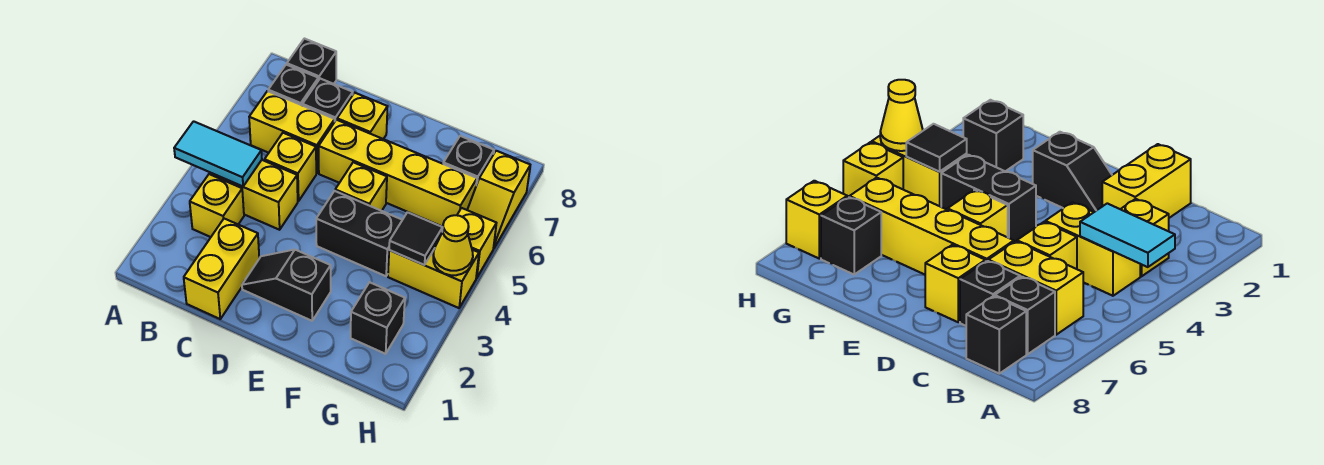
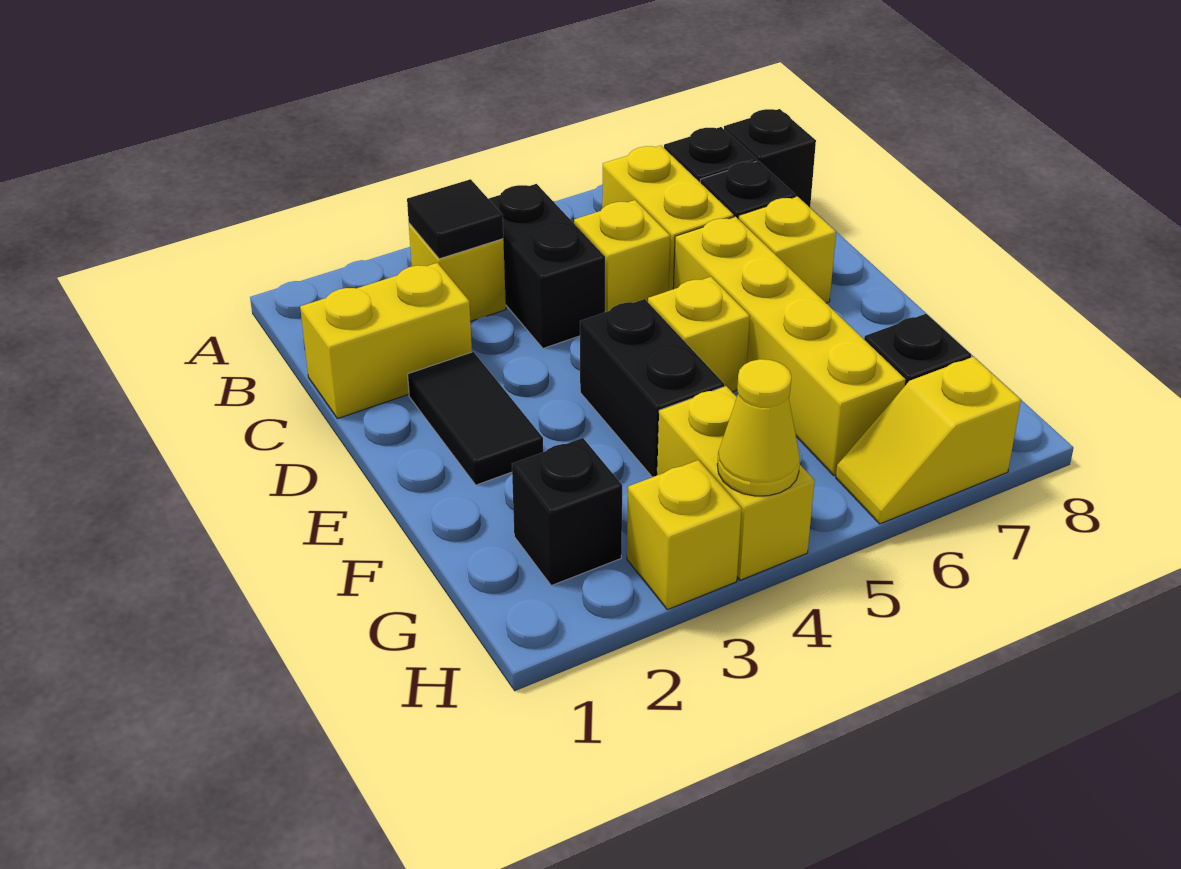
cyan tile A4:B4 level 2 -> none
yellow brick B4:C4 level 1 -> black brick B4:C4 level 1
black slope D2:E2 level 1 top E -> black tile D2:E2 level 1
black tile G4 level 2 -> black tile B3 level 2
yellow brick H5 level 1 -> yellow brick H3 level 1

